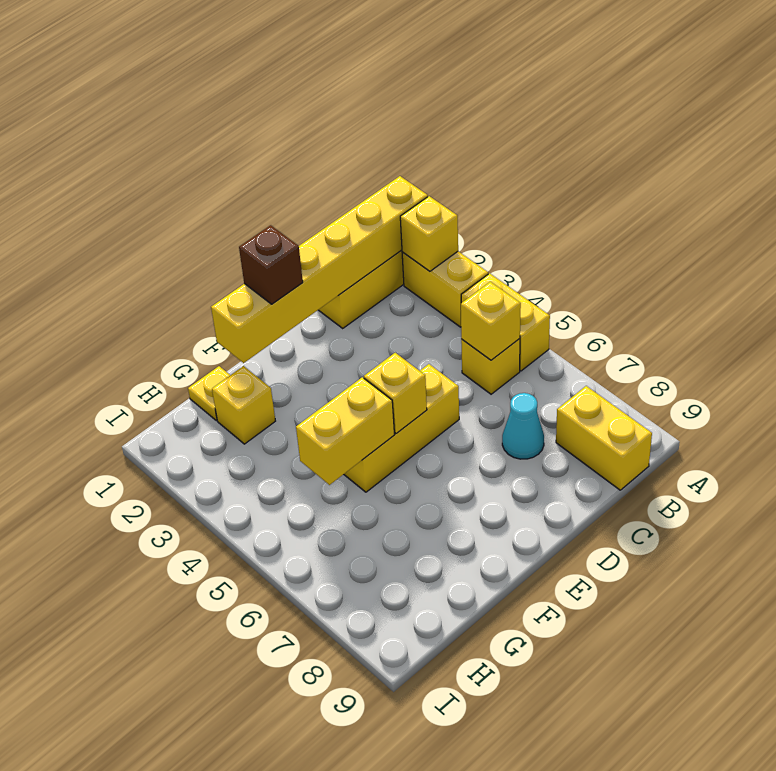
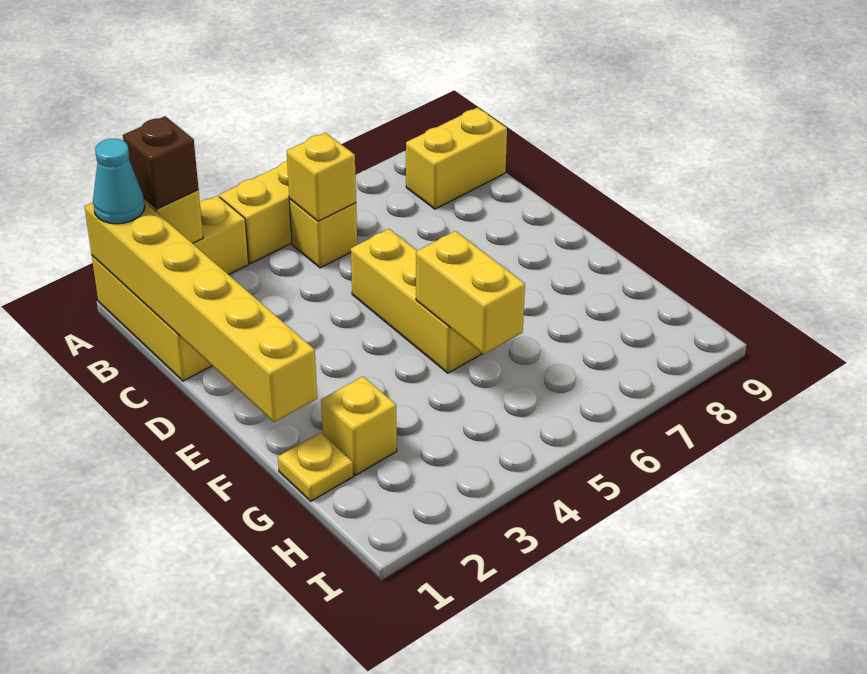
cyan cone C7 level 1 -> cyan cone A1 level 3
brown brick E1 level 3 -> brown brick A2 level 3
yellow brick E5 level 2 -> none

